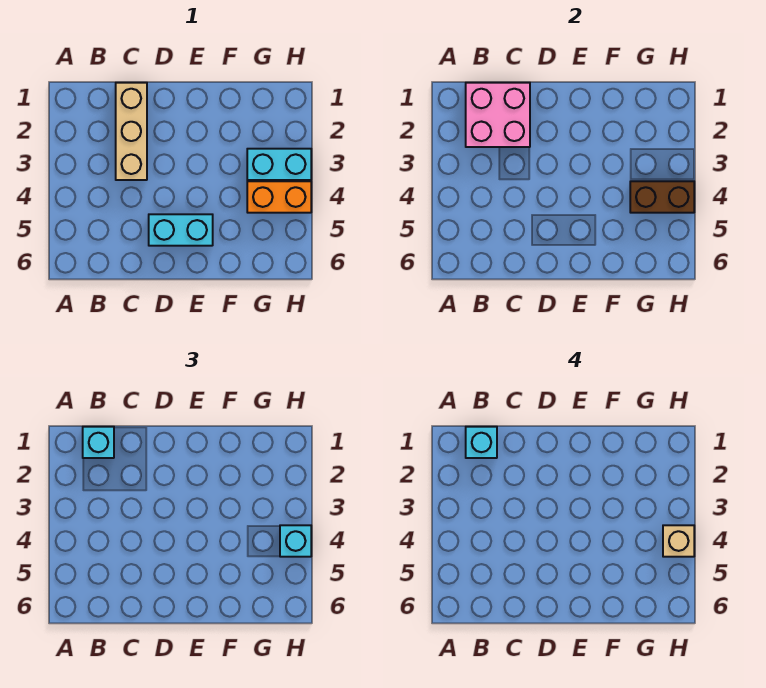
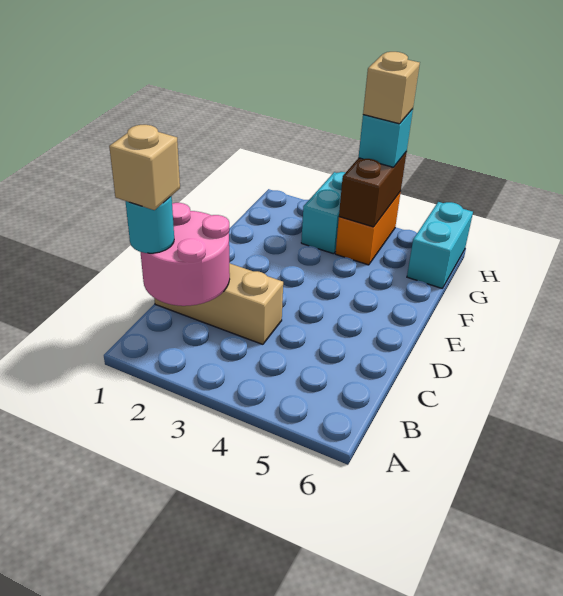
pink brick B1:C2 level 2 -> pink round brick B1:C2 level 2
cyan brick B1 level 3 -> cyan round brick B1 level 3
cyan brick B1 level 4 -> tan brick B1 level 4
cyan brick D5:E5 level 1 -> cyan brick G6:H6 level 1

